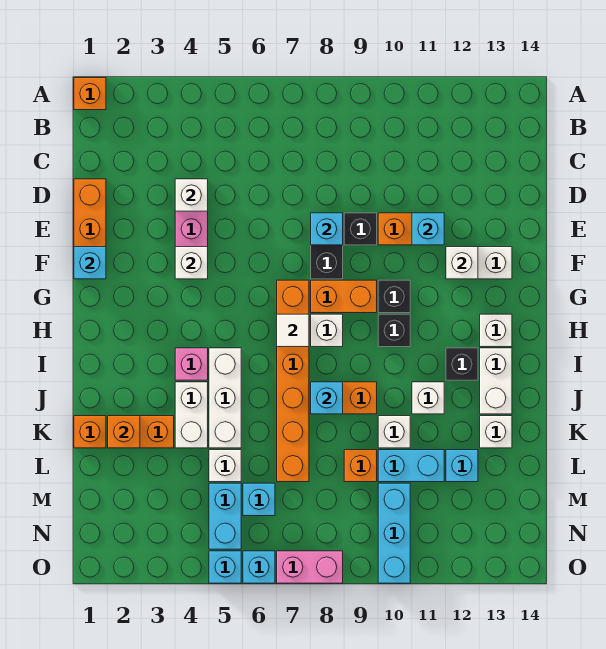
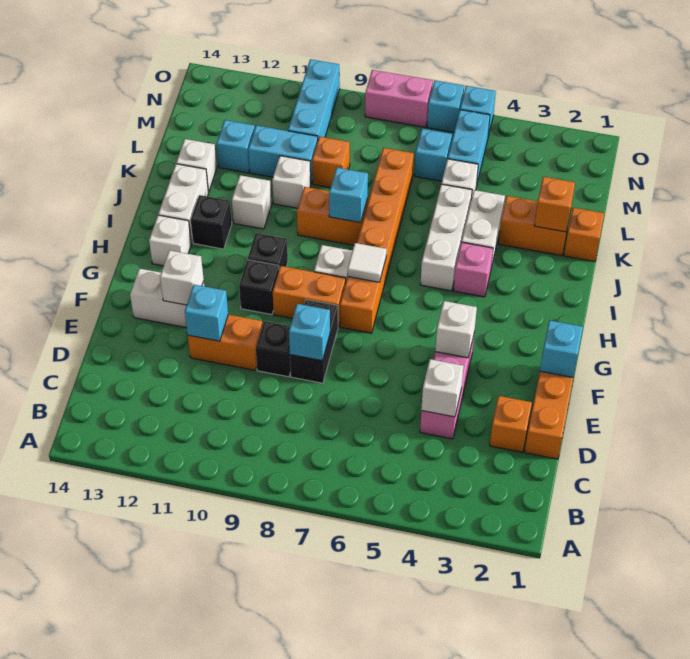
orange brick A1 level 1 -> orange brick D2 level 1

